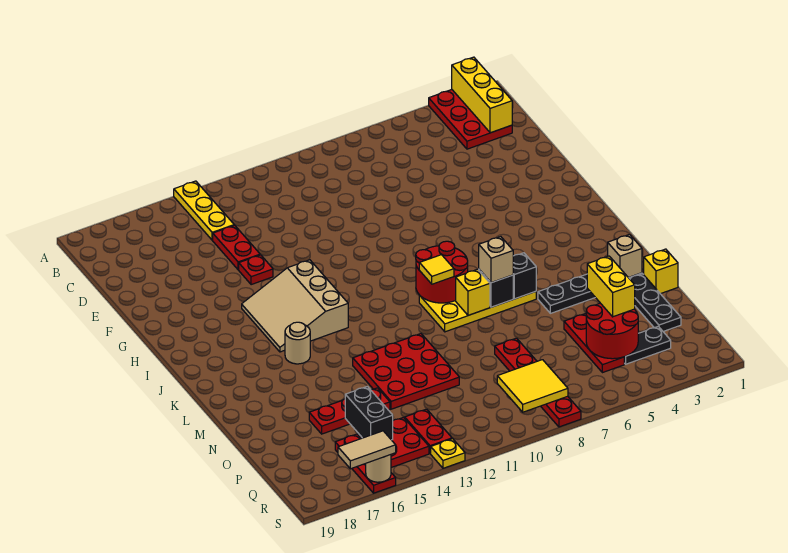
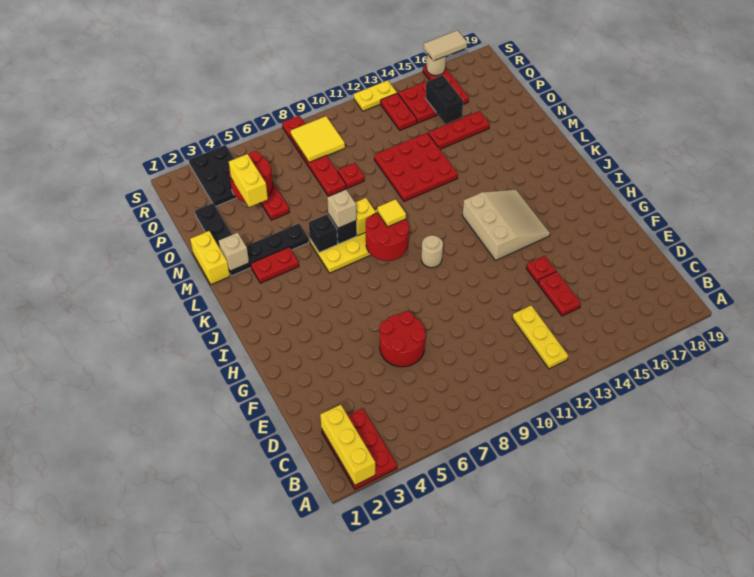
yellow plate A14:C14 level 1 -> yellow plate B12:D12 level 1
none -> red round brick E6:F7 level 1
tan round brick K15 level 1 -> tan round brick I10 level 1
none -> red plate L3:L4 level 1
yellow brick N1 level 1 -> yellow brick M1:N1 level 1
none -> red plate O9 level 1
black plate Q3:Q4 level 1 -> black plate Q3:S4 level 1
yellow plate S13 level 1 -> yellow plate S12:S13 level 1

